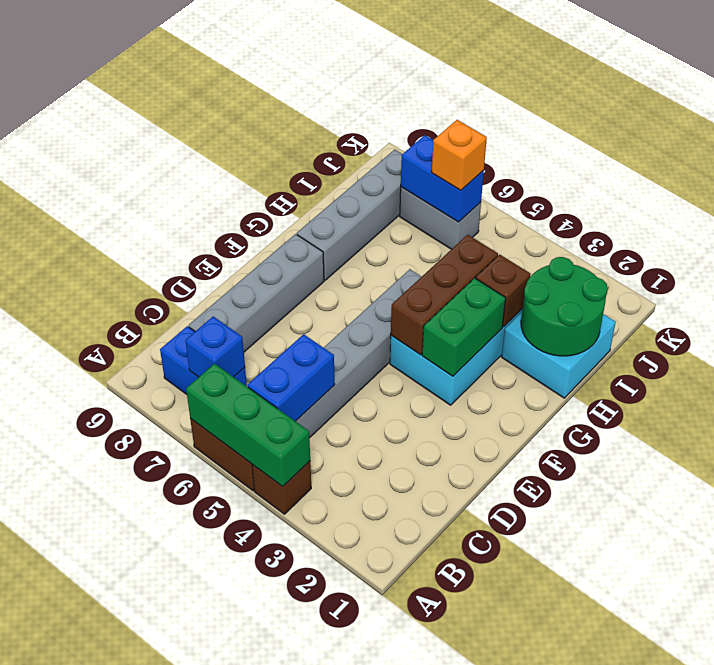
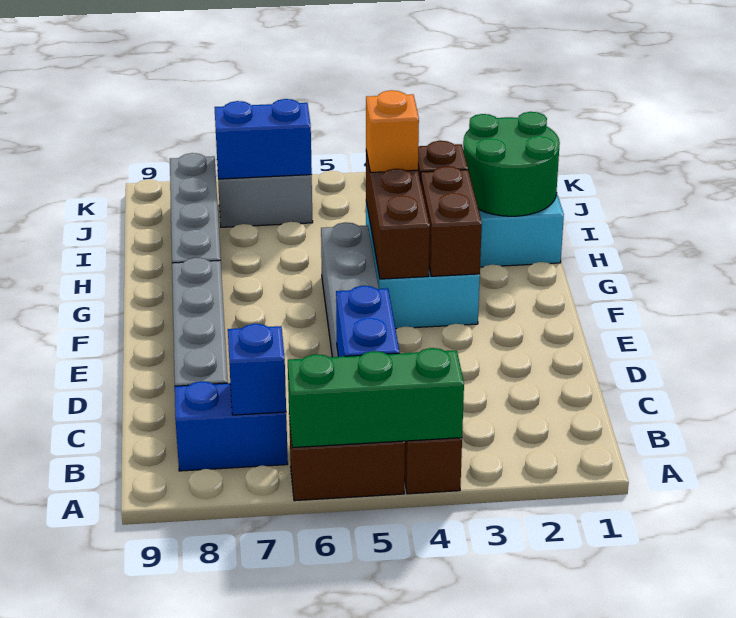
green brick F3:G3 level 2 -> brown brick F3:G3 level 2
orange brick J6 level 3 -> orange brick H4 level 3

